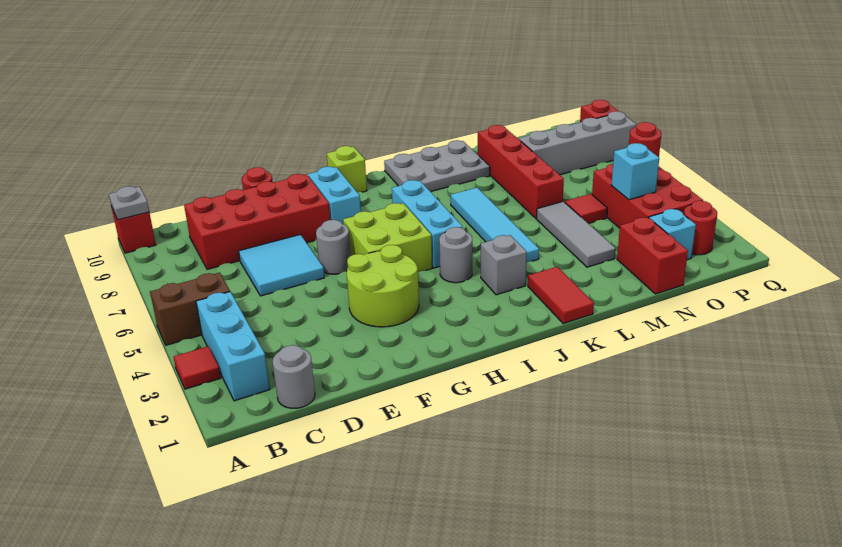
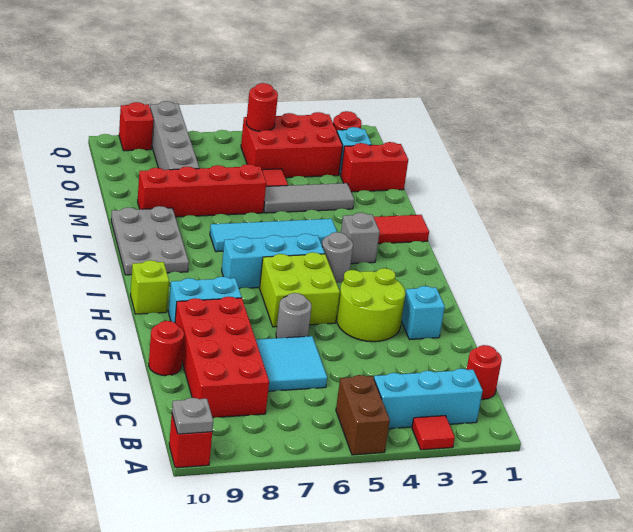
grey round brick C1 level 1 -> red round brick C1 level 1
cyan brick O4 level 2 -> cyan brick F2 level 1

